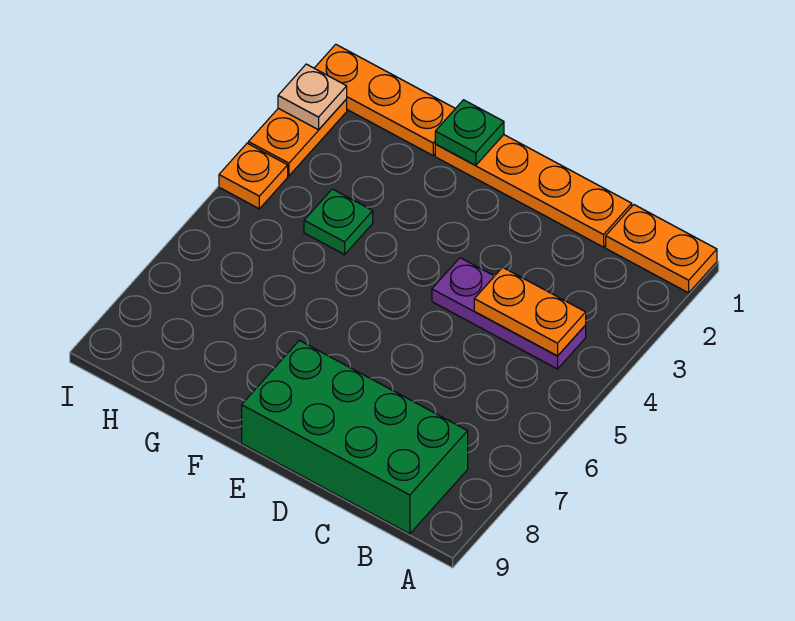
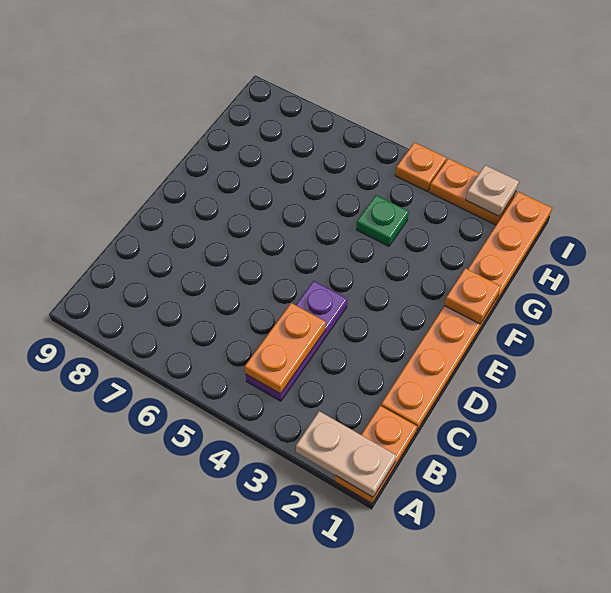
none -> tan plate A1:A2 level 2
green brick B8:E9 level 1 -> none
green plate F1 level 2 -> orange plate F1 level 2

